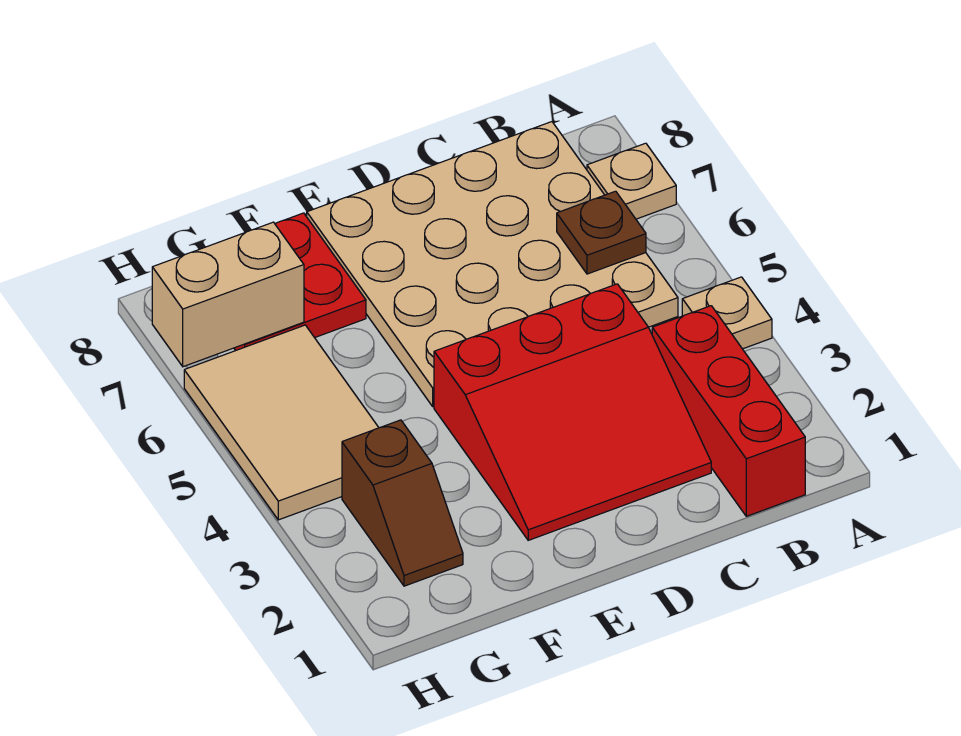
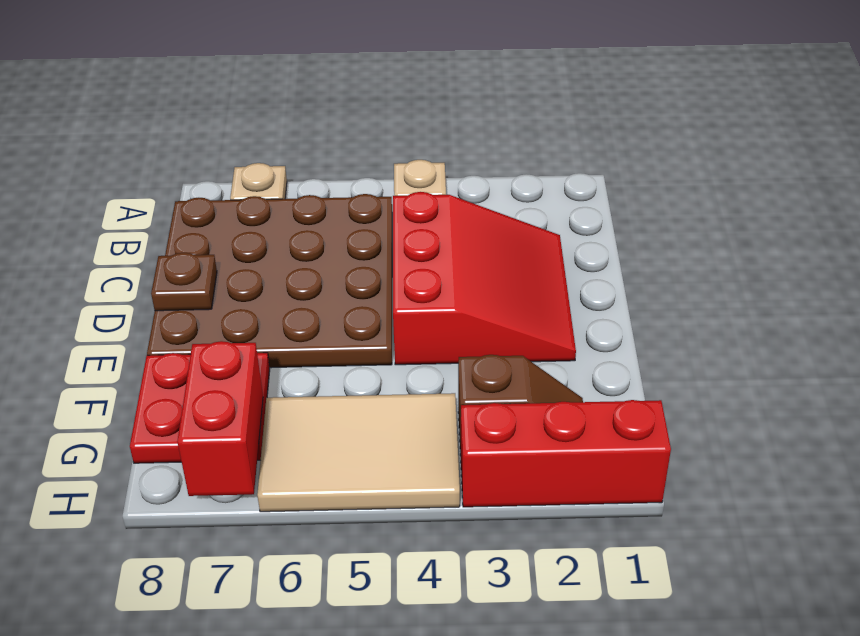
red brick B1:B3 level 1 -> red brick H1:H3 level 1
tan plate B5:E8 level 1 -> brown plate B5:E8 level 1
brown plate B6 level 2 -> brown plate D8 level 2
tan brick G7:H7 level 2 -> red brick G7:H7 level 2

